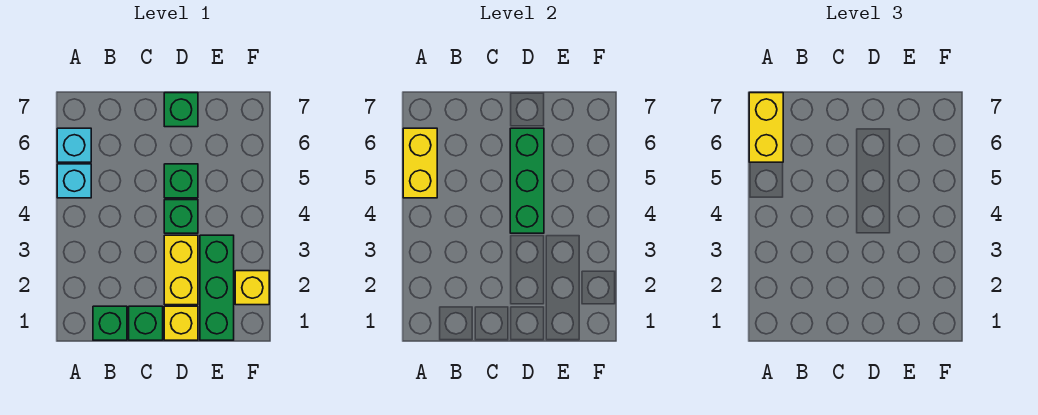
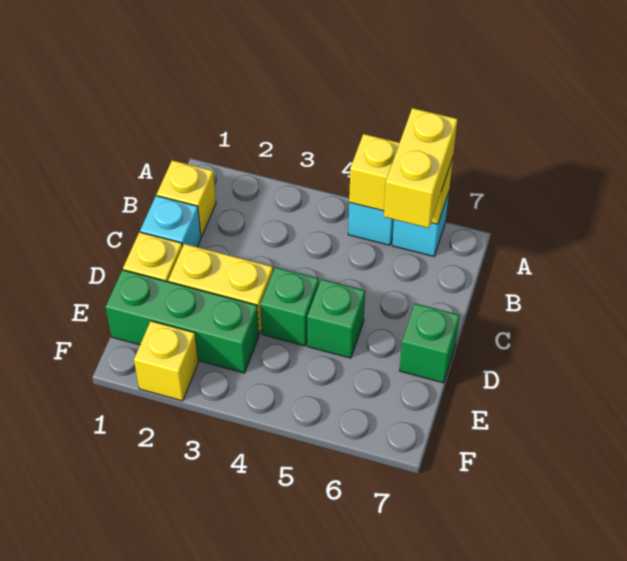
yellow brick A6:A7 level 3 -> yellow brick A6:B6 level 3
green brick B1 level 1 -> yellow brick B1 level 1
green brick C1 level 1 -> cyan brick C1 level 1
green brick D4:D6 level 2 -> none

